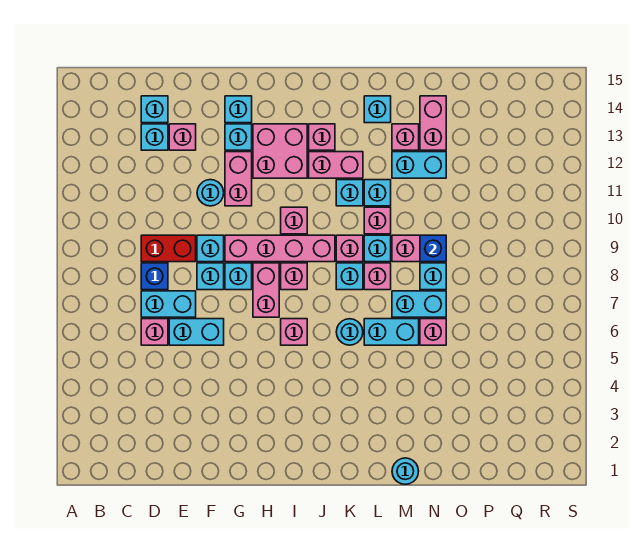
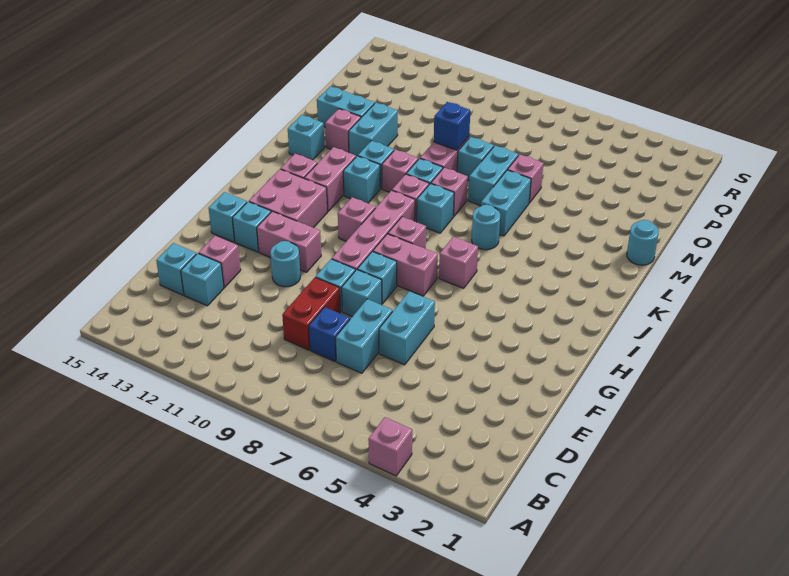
pink brick D6 level 1 -> pink brick A4 level 1
pink brick N13:N14 level 1 -> cyan brick N13:N14 level 1

